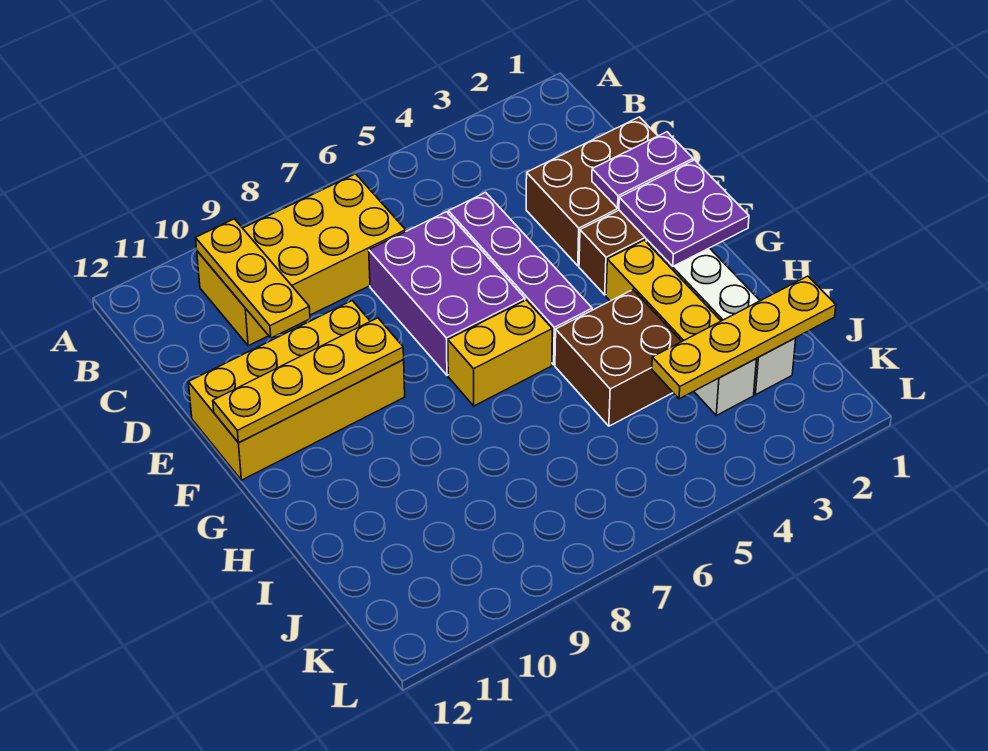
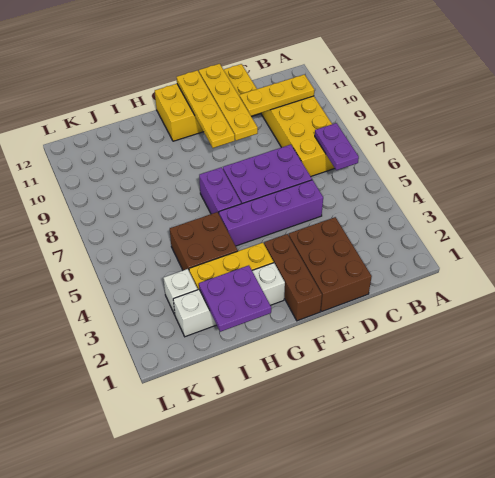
purple plate E1:E2 level 2 -> purple plate B6:B7 level 2
yellow brick E9:F12 level 1 -> yellow brick D11:G12 level 1
purple plate F1:G2 level 2 -> purple plate H1:I2 level 2
yellow brick G6:G7 level 1 -> purple brick G6:G7 level 1
yellow plate J1:J4 level 2 -> yellow plate E9:E12 level 2

